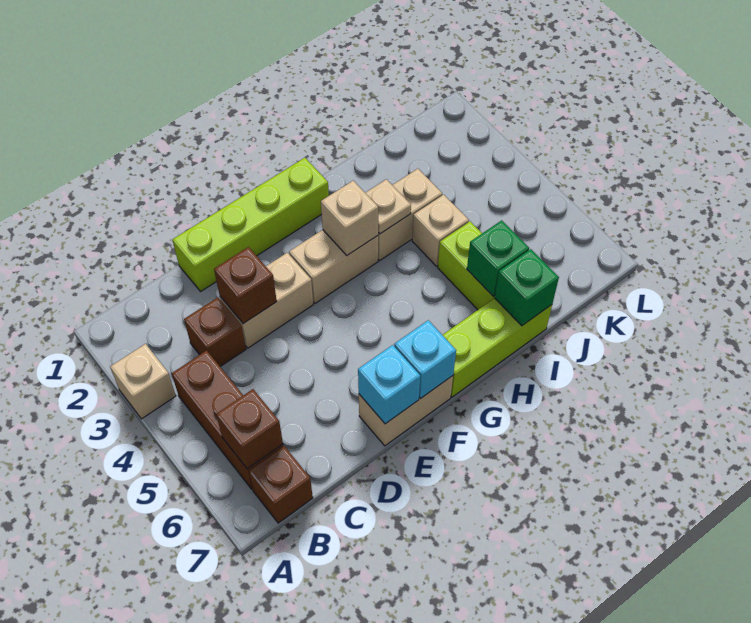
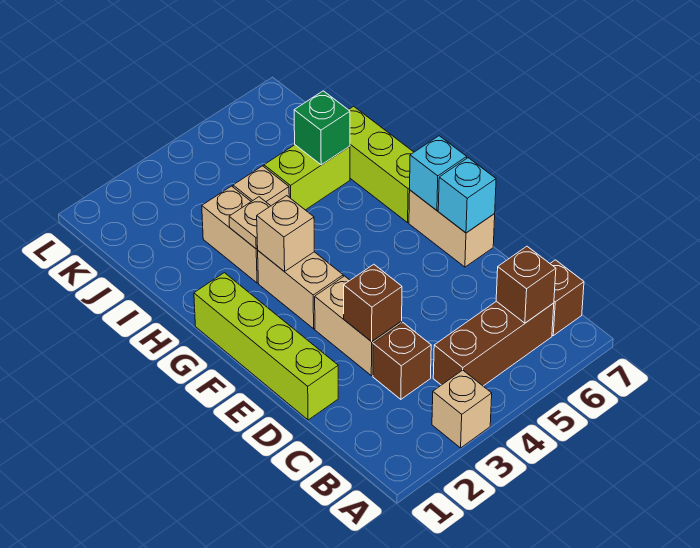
green brick I7 level 2 -> none

